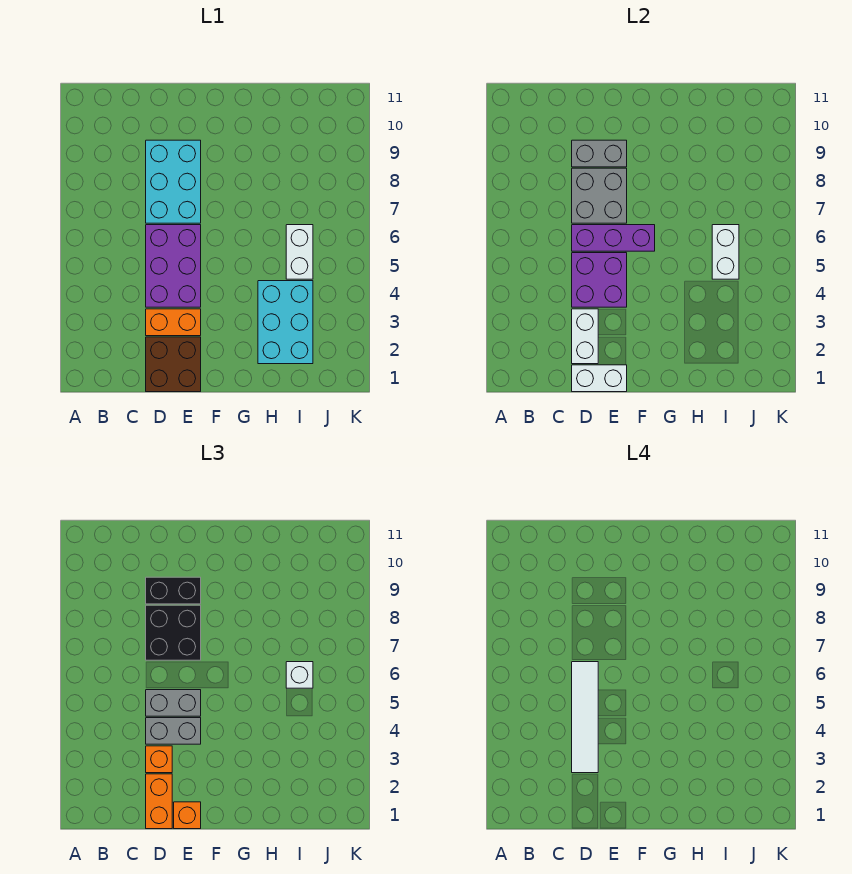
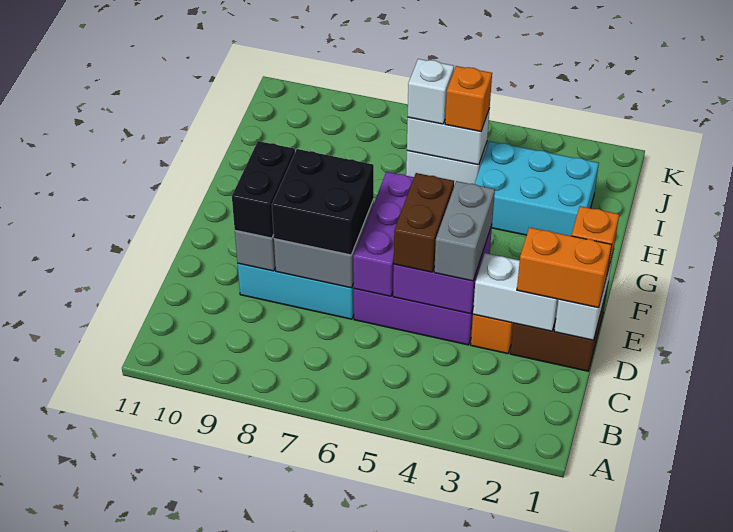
orange brick D3 level 3 -> orange brick I5 level 3
white tile D3:D6 level 4 -> none
grey brick D5:E5 level 3 -> brown brick D5:E5 level 3

